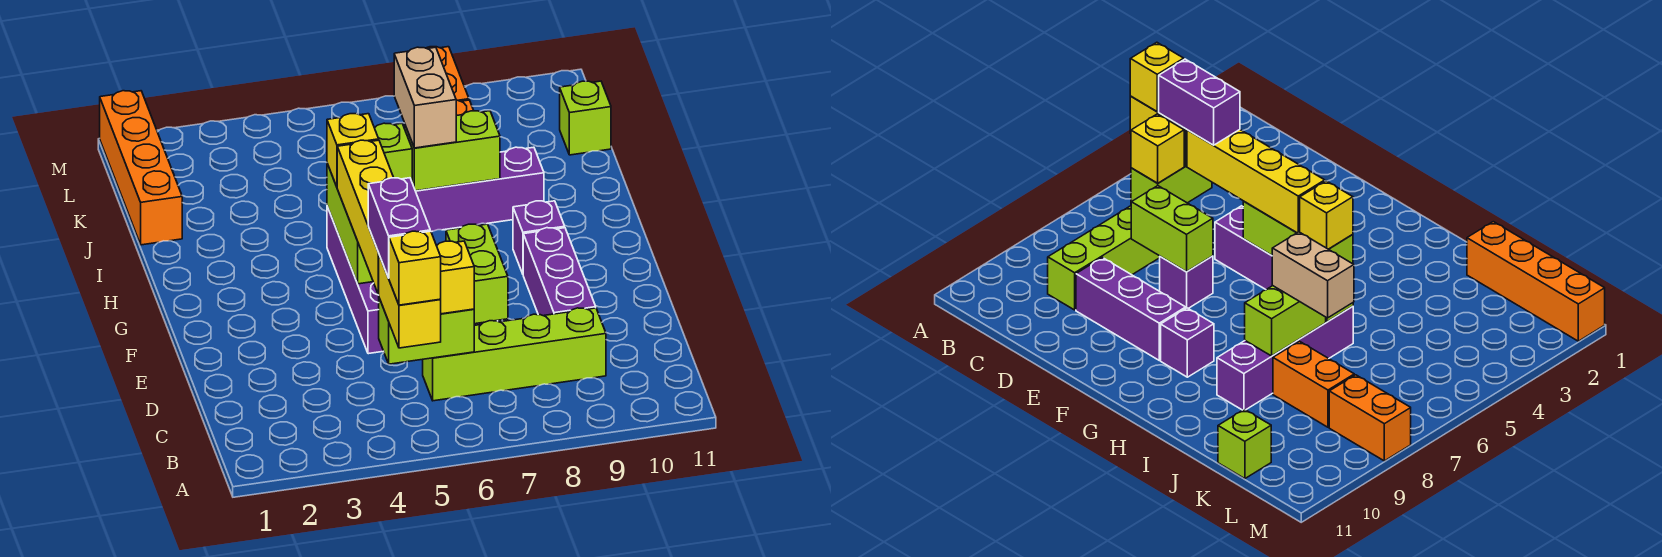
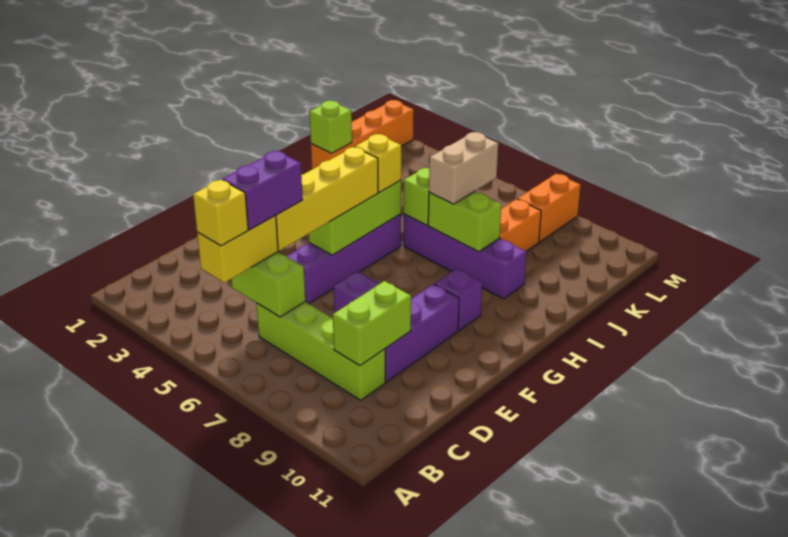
yellow brick C6 level 3 -> none
lime brick D7:E7 level 2 -> lime brick C9:D9 level 2
lime brick K11 level 1 -> lime brick J1 level 2

